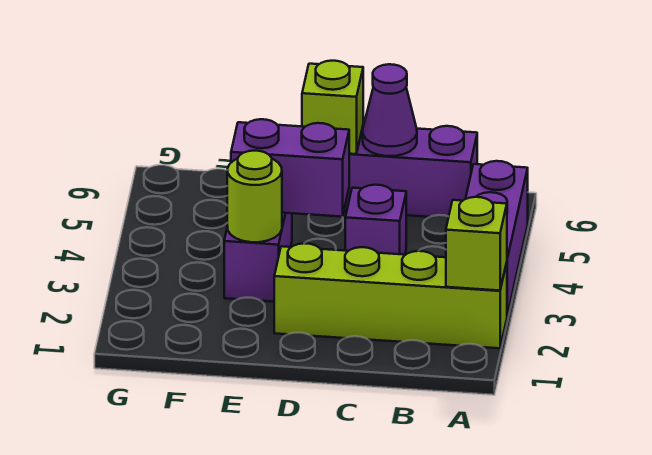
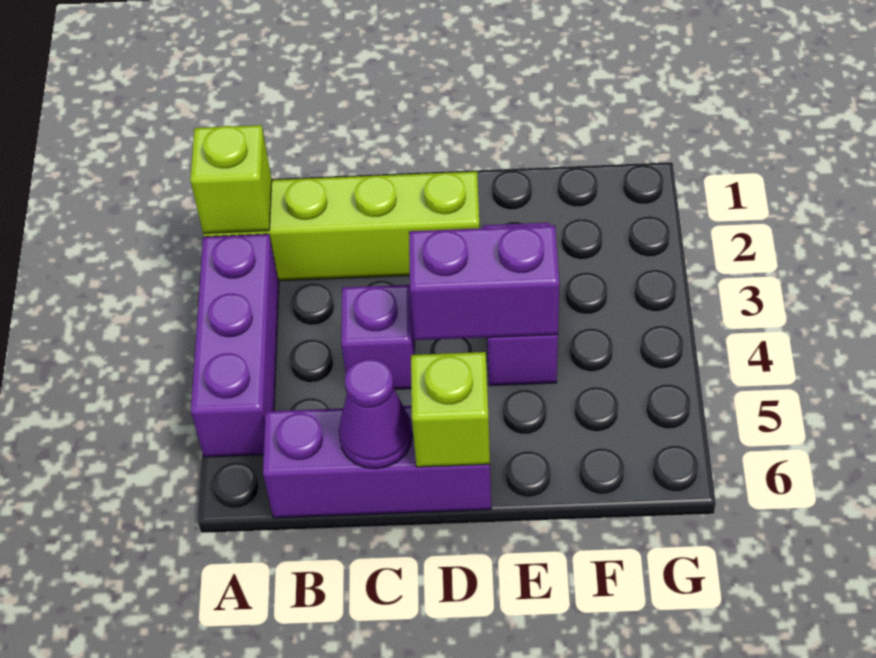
lime round brick E3 level 2 -> none

